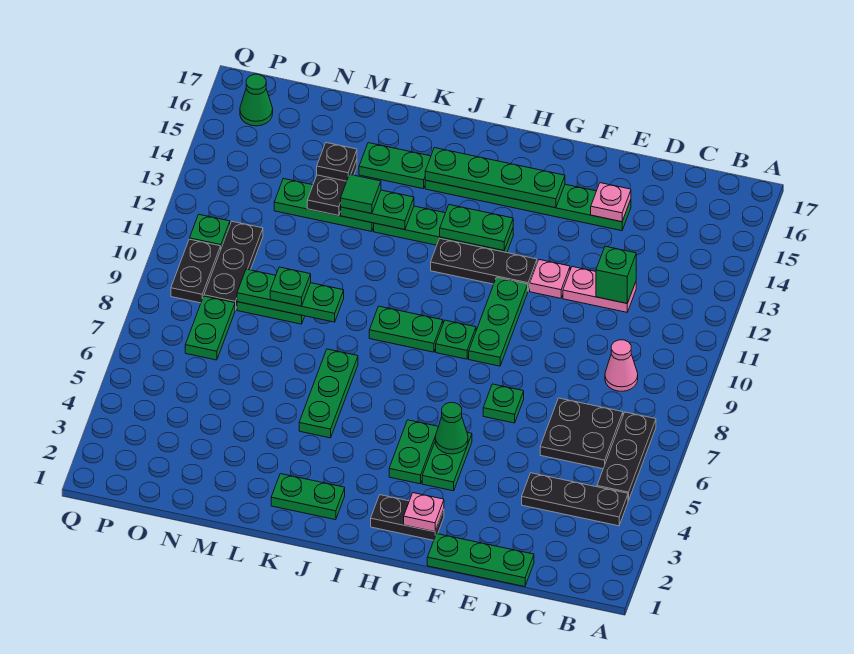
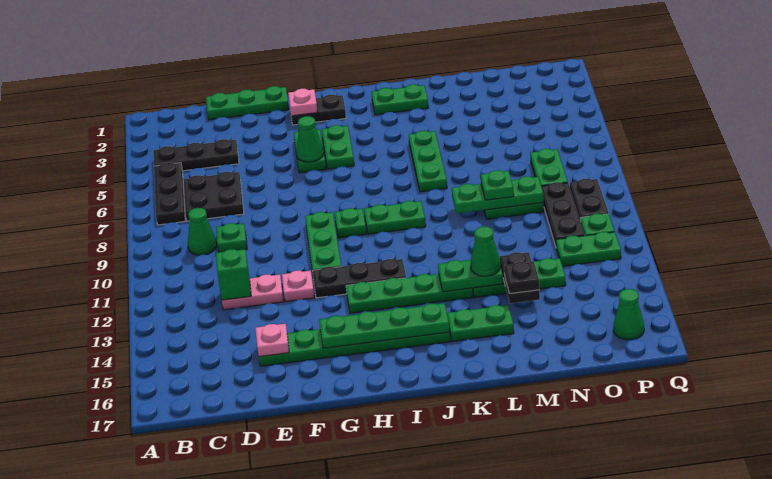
pink cone C9 level 1 -> green cone C9 level 1
green plate F7 level 1 -> green plate D9 level 1
green plate H13:I13 level 2 -> green plate O12:P12 level 1
green tile L13 level 3 -> green cone L13 level 3

